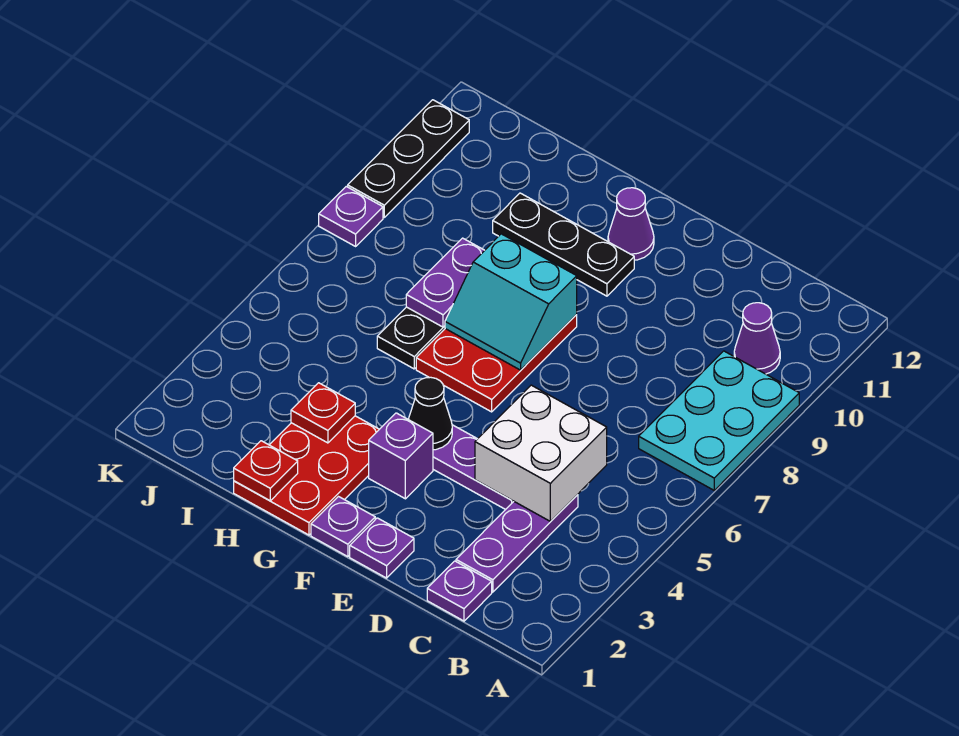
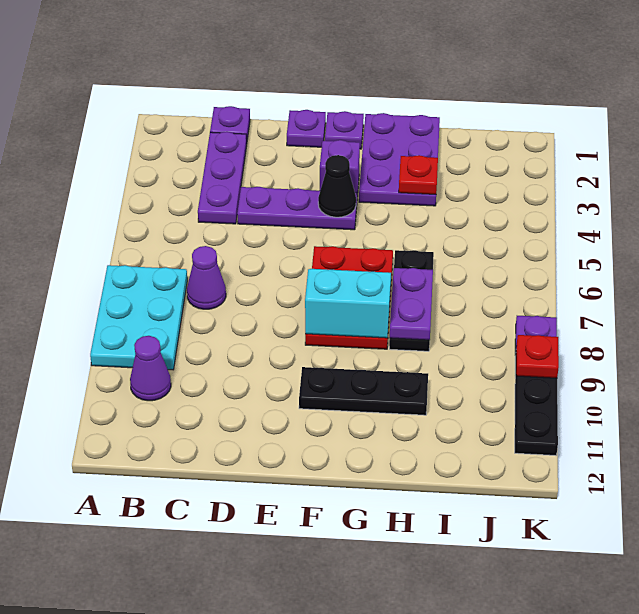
white brick C4:D5 level 2 -> none
purple cone F11 level 1 -> purple cone C7 level 1
red plate G1:H3 level 1 -> purple plate G1:H3 level 1
red plate H1 level 2 -> red plate K9 level 2

